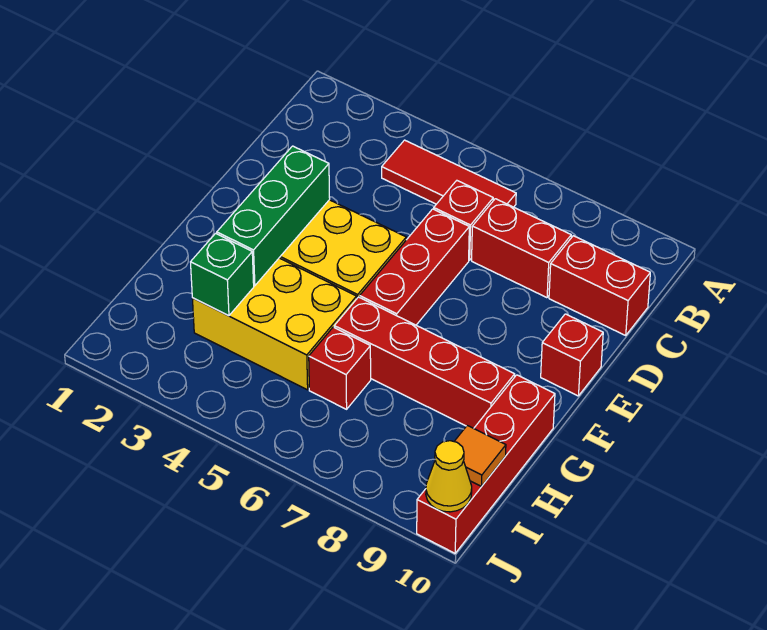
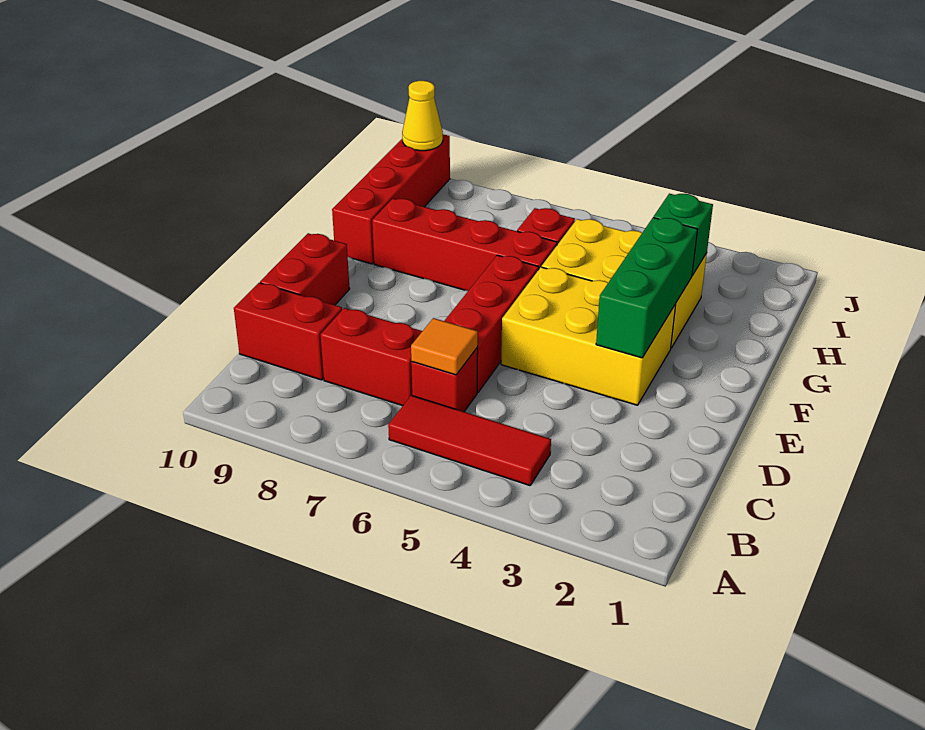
red brick E10 level 1 -> red brick D10:E10 level 1
orange tile I10 level 2 -> orange tile C6 level 2

